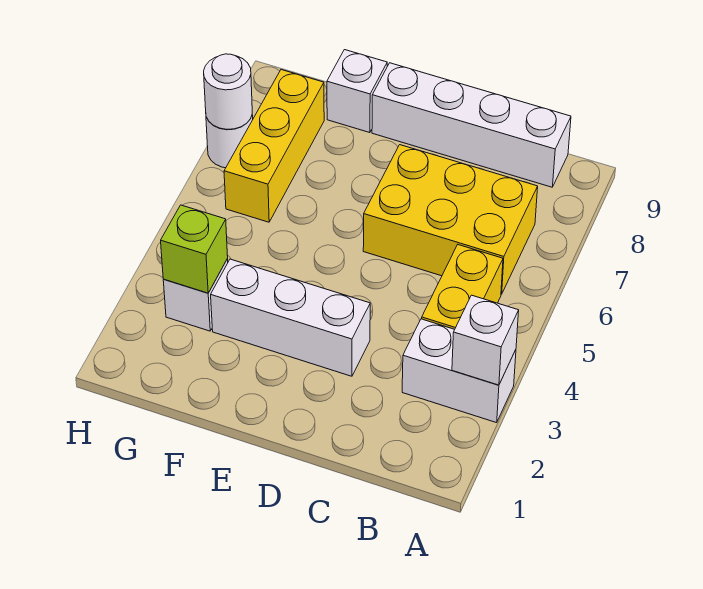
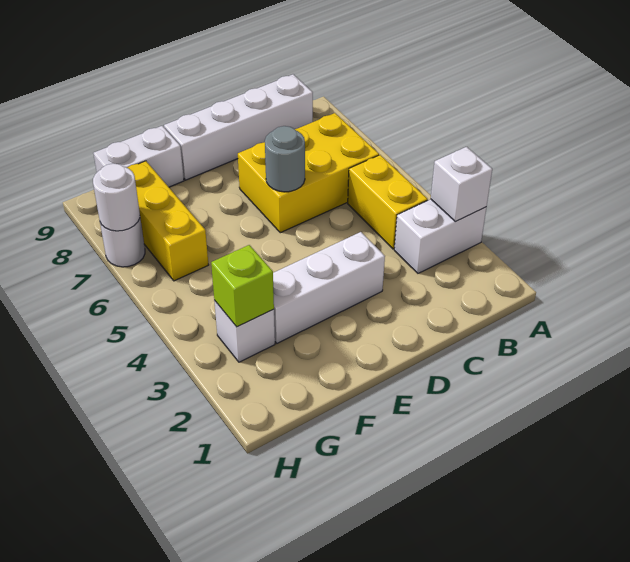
none -> grey round brick D6 level 2
white brick F9 level 1 -> white brick F9:G9 level 1

